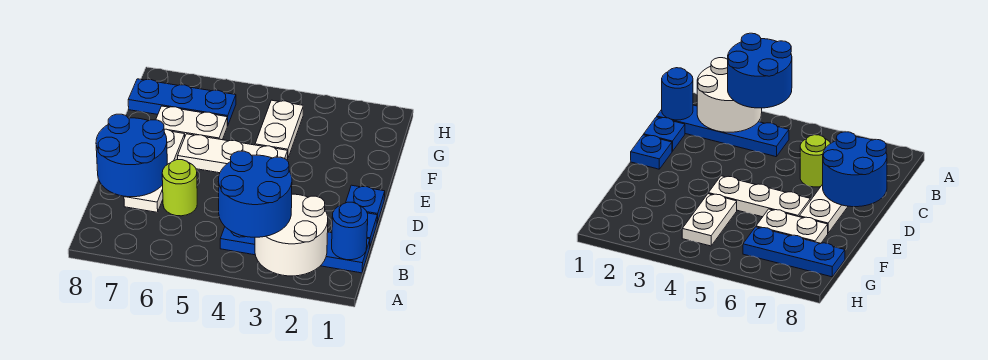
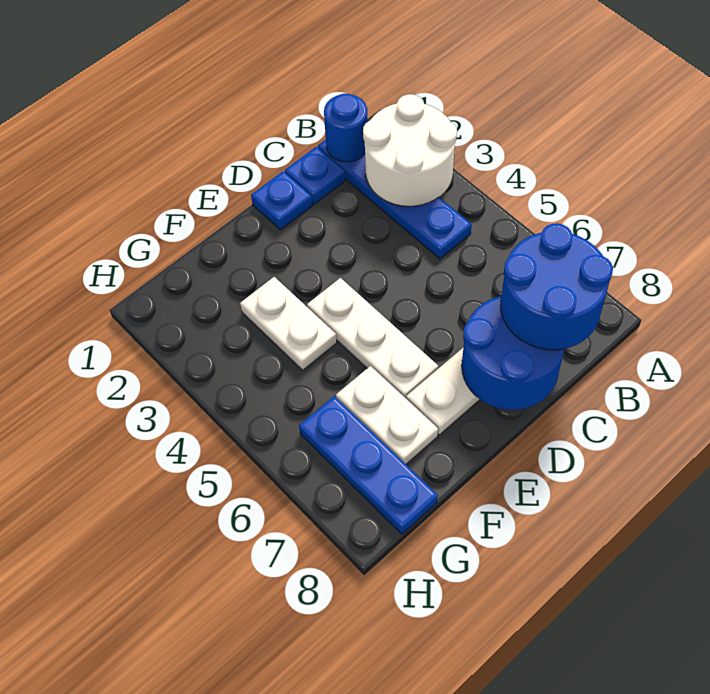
blue round brick A3:B4 level 3 -> blue round brick B7:C8 level 3
lime round brick C6 level 1 -> none
white plate F4:G4 level 1 -> white plate F3:F4 level 1

